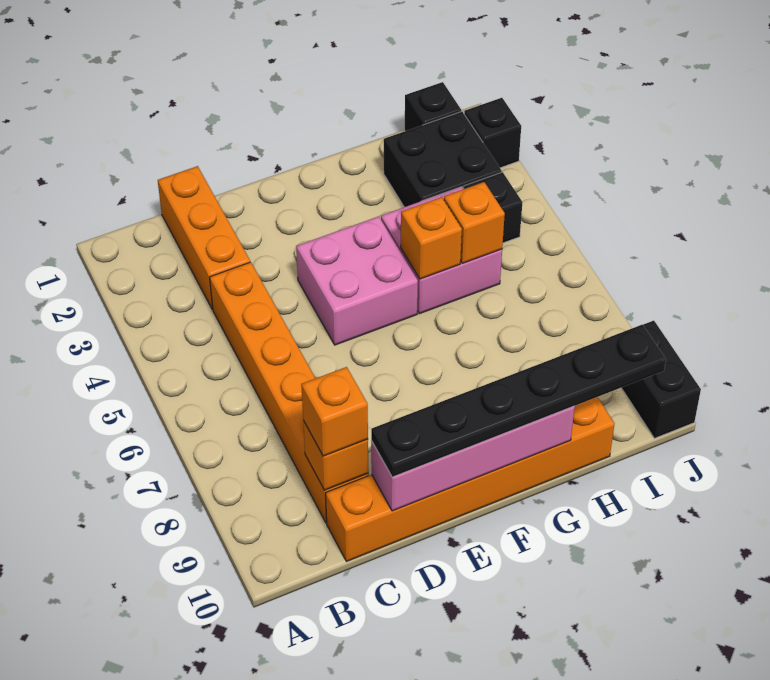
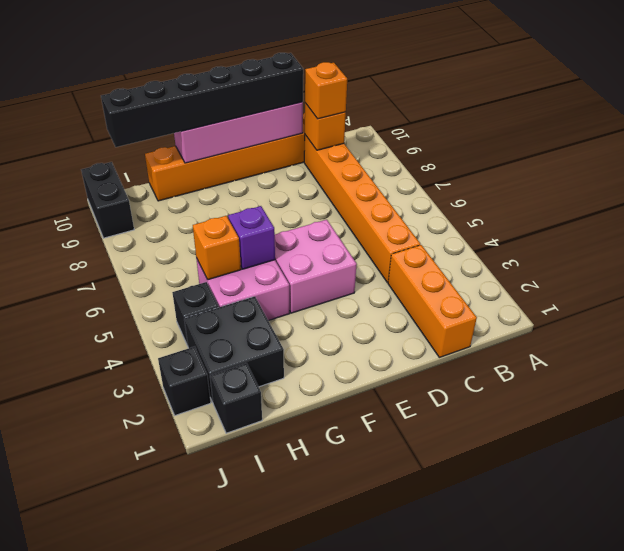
black plate D10:I10 level 3 -> black brick D10:I10 level 3
orange brick G5 level 2 -> purple brick G5 level 2

